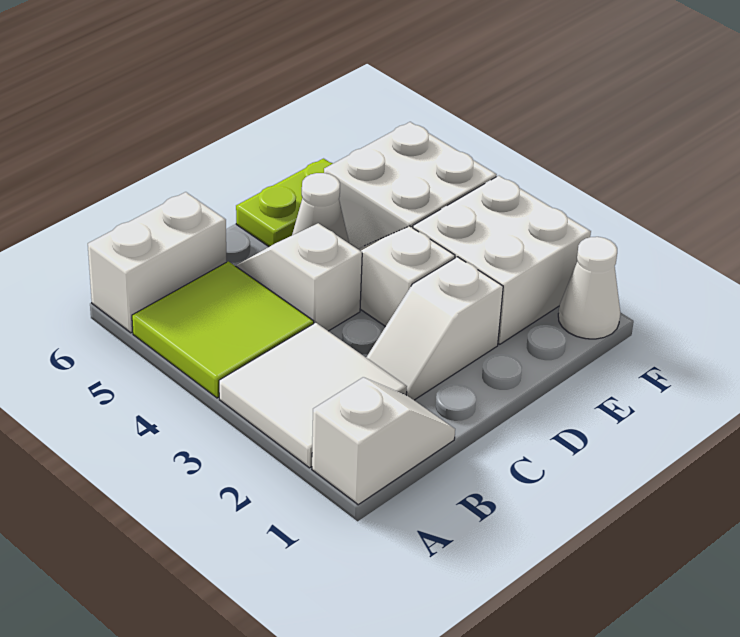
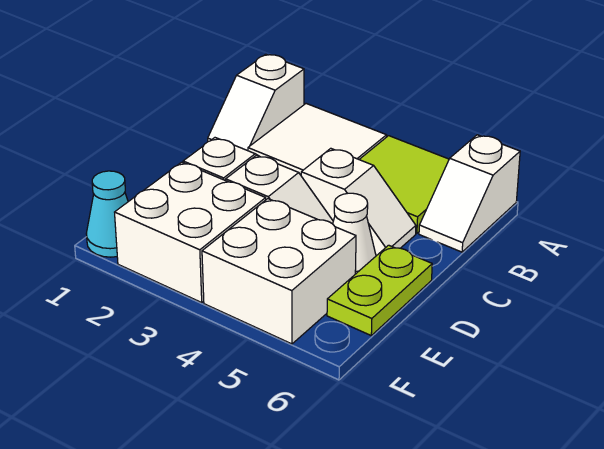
white brick A6:B6 level 1 -> white slope A6:B6 level 1 top A
white cone F1 level 1 -> cyan cone F1 level 1

